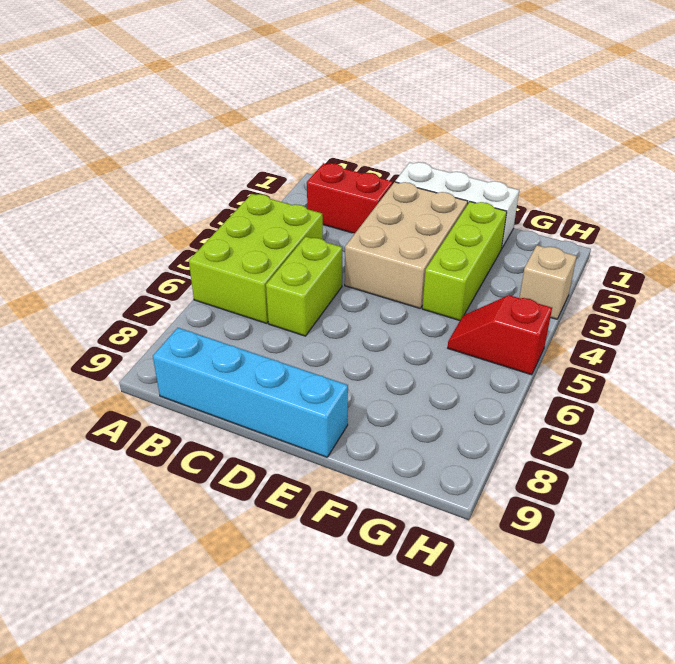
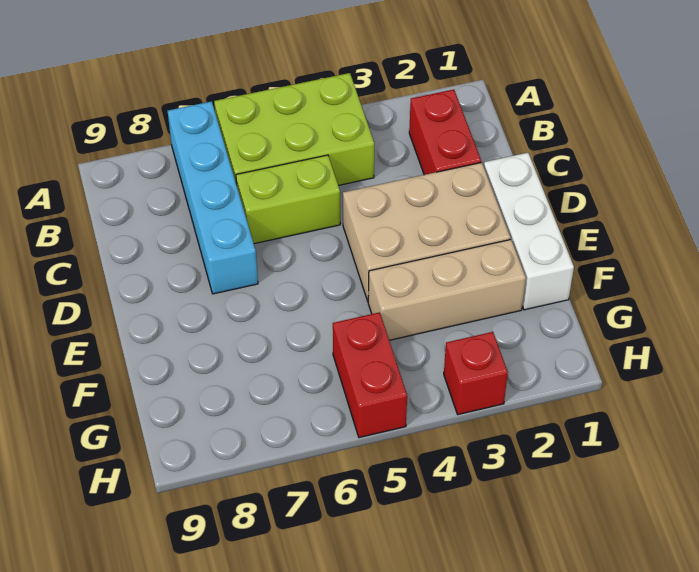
cyan brick B9:E9 level 1 -> cyan brick A7:D7 level 1
lime brick F2:F4 level 1 -> tan brick F2:F4 level 1
red slope G5:H5 level 1 top H -> red brick G5:H5 level 1
tan brick H3 level 1 -> red brick H3 level 1

